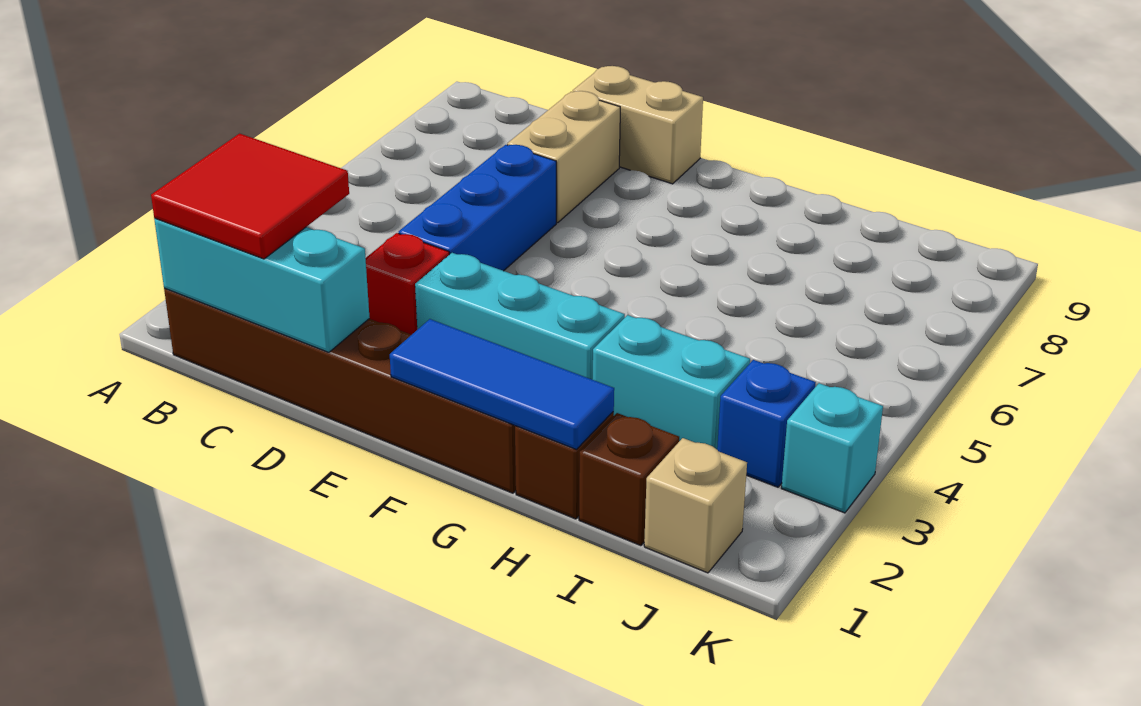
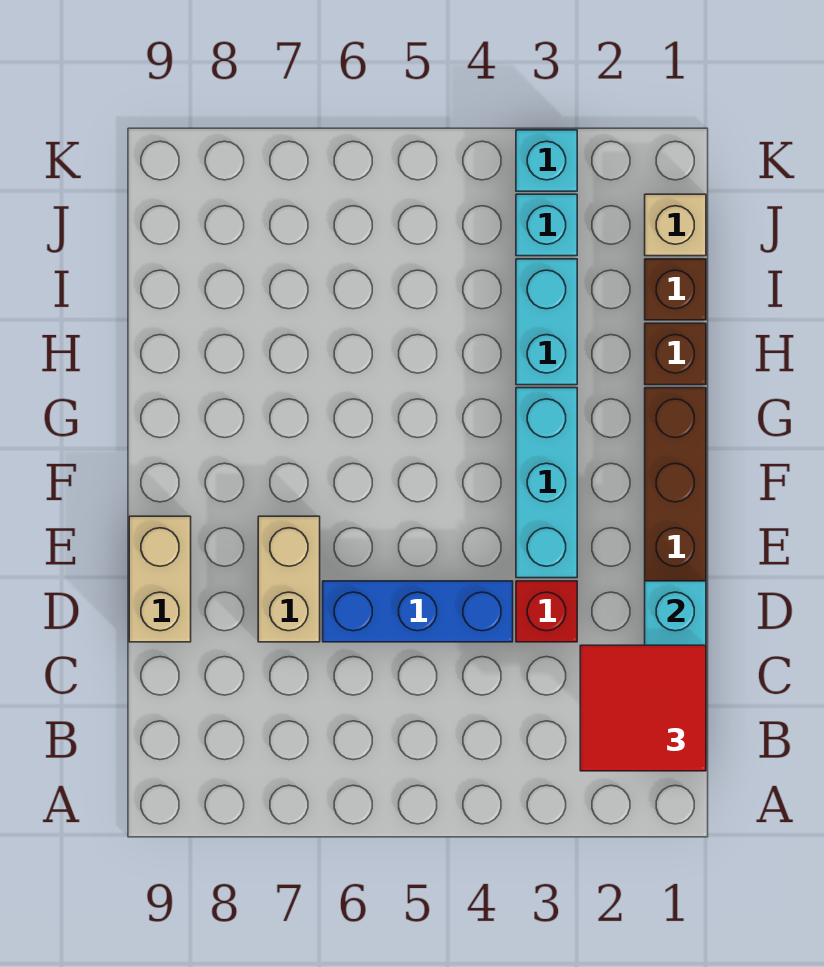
tan brick D7:D8 level 1 -> tan brick D7:E7 level 1
blue tile F1:H1 level 2 -> none
blue brick J3 level 1 -> cyan brick J3 level 1

